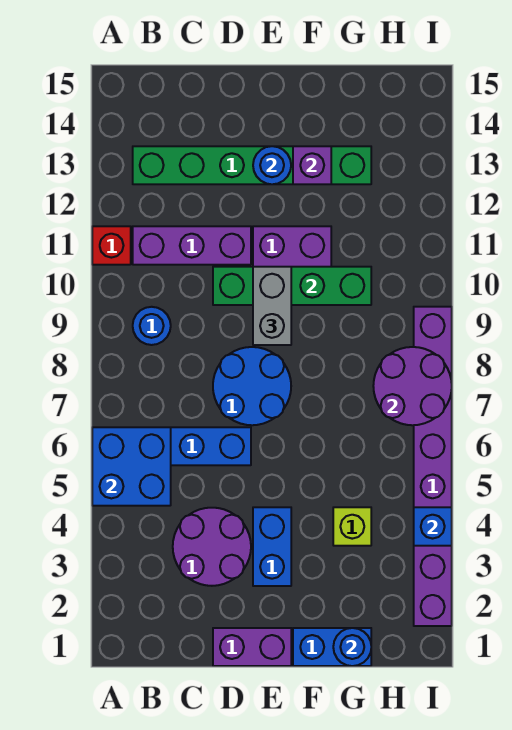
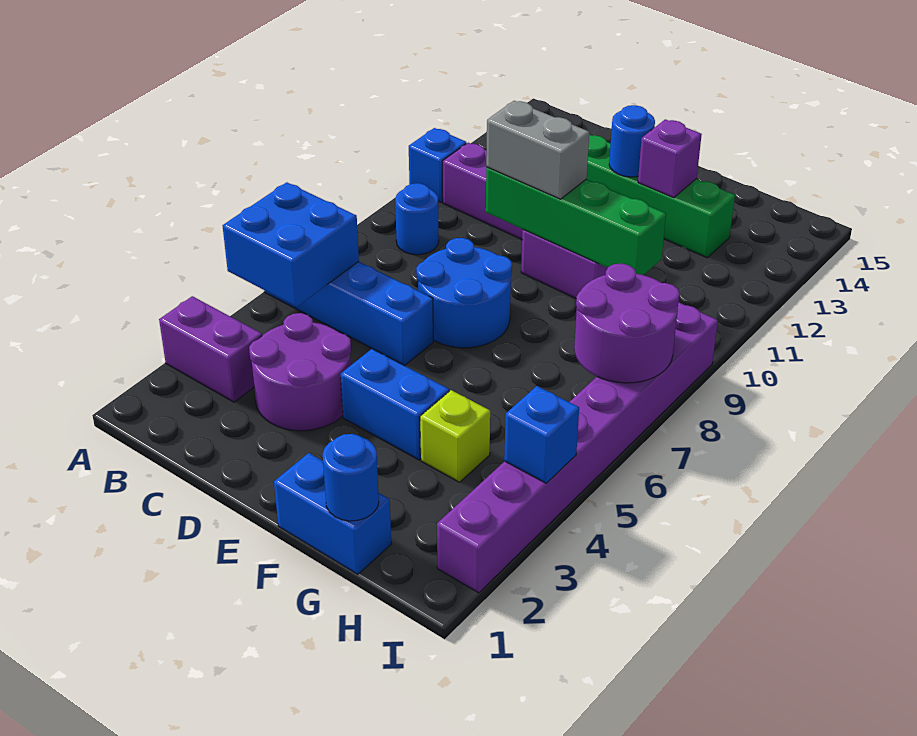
red brick A11 level 1 -> blue brick A11 level 1
purple brick D1:E1 level 1 -> purple brick A3:B3 level 1
blue brick E3:E4 level 1 -> blue brick E4:F4 level 1
grey brick E9:E10 level 3 -> grey brick D10:E10 level 3

